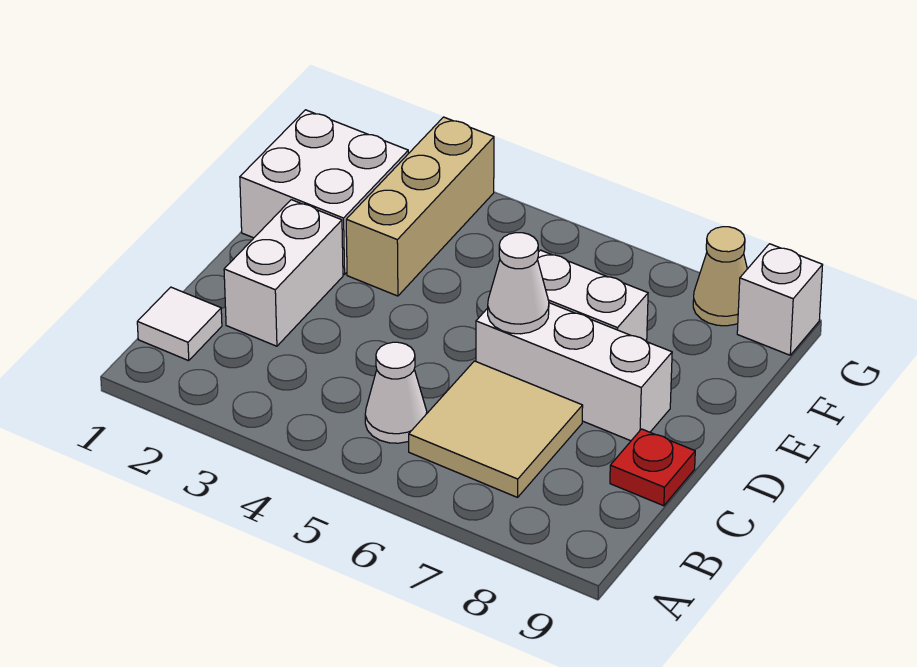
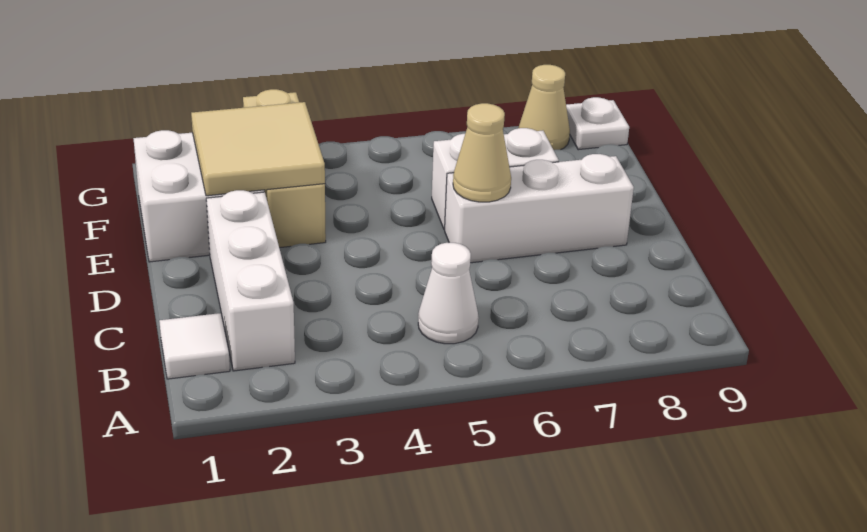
tan tile B6:C7 level 1 -> tan tile E2:F3 level 2
white brick C2:D2 level 1 -> white brick B2:D2 level 1
red plate C9 level 1 -> none
white cone D6 level 2 -> tan cone D6 level 2
white brick G9 level 1 -> white plate G9 level 1

